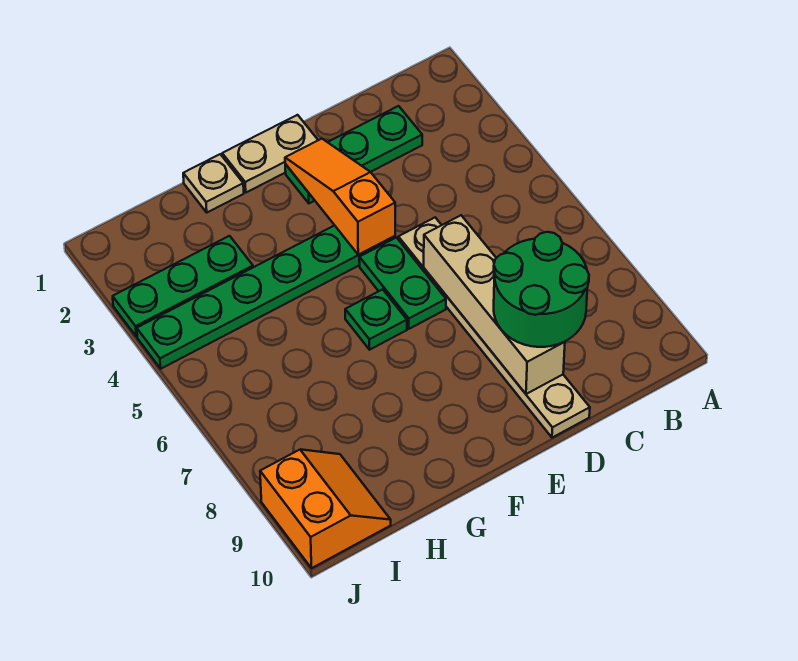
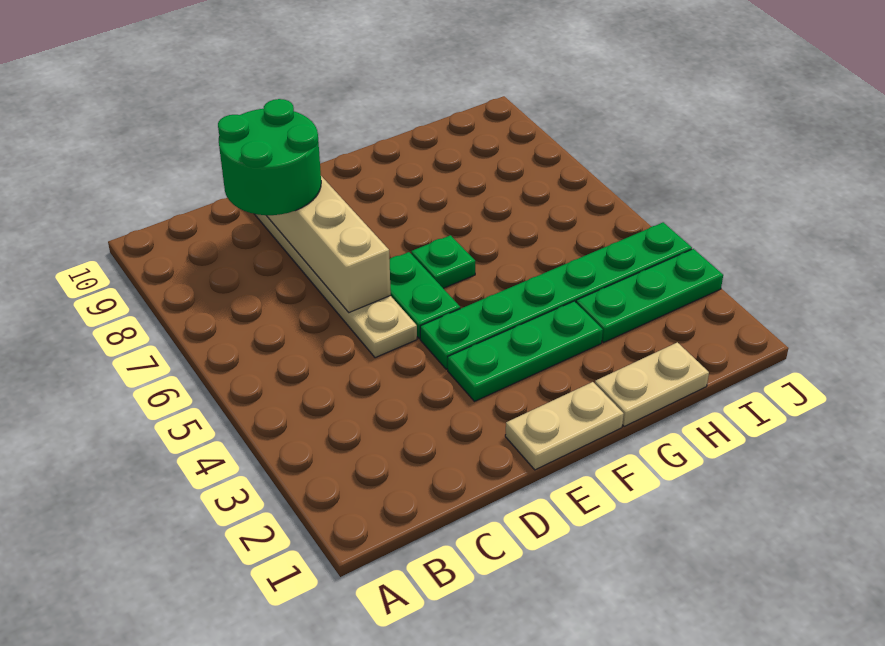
green plate C2:E2 level 1 -> green plate E3:G3 level 1
orange slope E2:E4 level 2 top 4 -> none
tan plate G1 level 1 -> tan plate G1:H1 level 1
orange slope I9:J10 level 1 top J -> none

